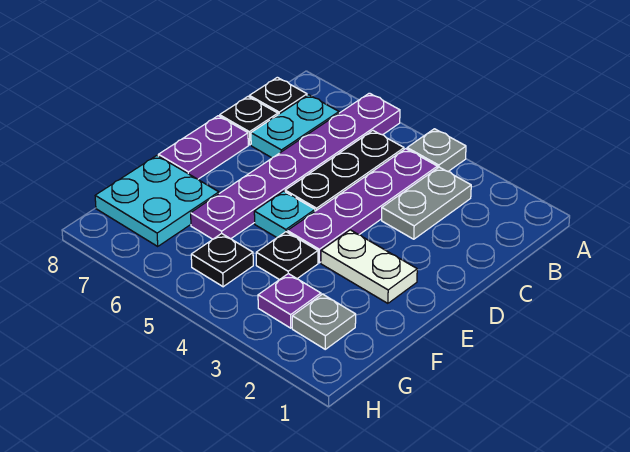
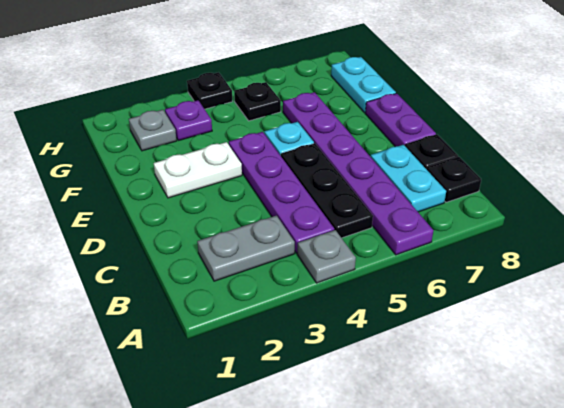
grey plate B3:C3 level 1 -> grey plate B2:B3 level 1
black plate F4 level 1 -> black plate H4 level 1
cyan plate F7:G8 level 1 -> cyan plate F8:G8 level 1

